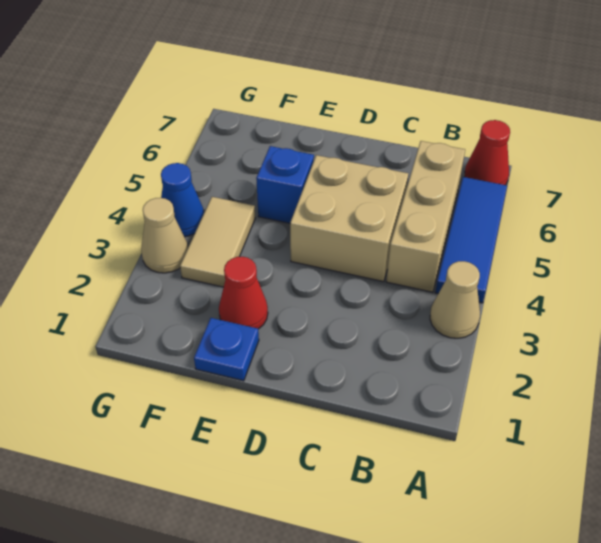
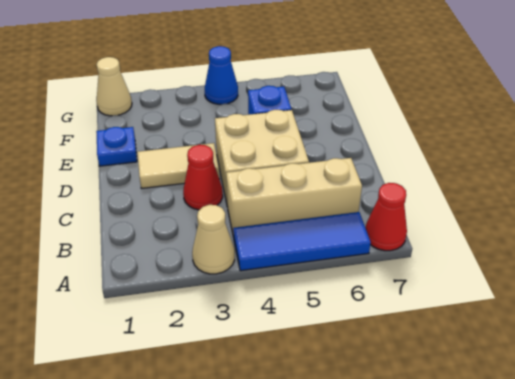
red cone E2 level 1 -> red cone C3 level 1
tan tile F3:F4 level 1 -> tan tile D2:D3 level 1
tan cone G3 level 1 -> tan cone G1 level 1

